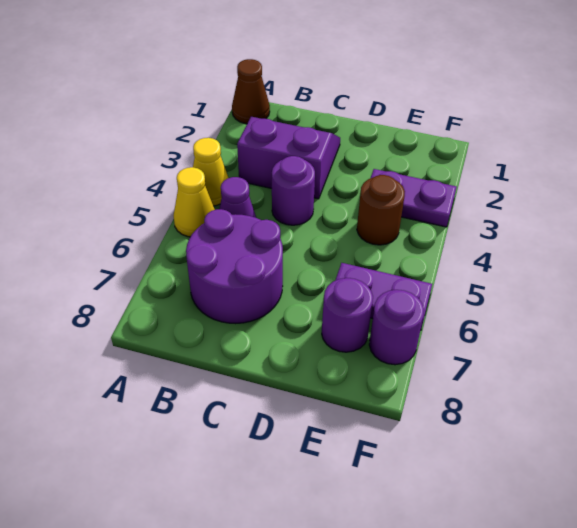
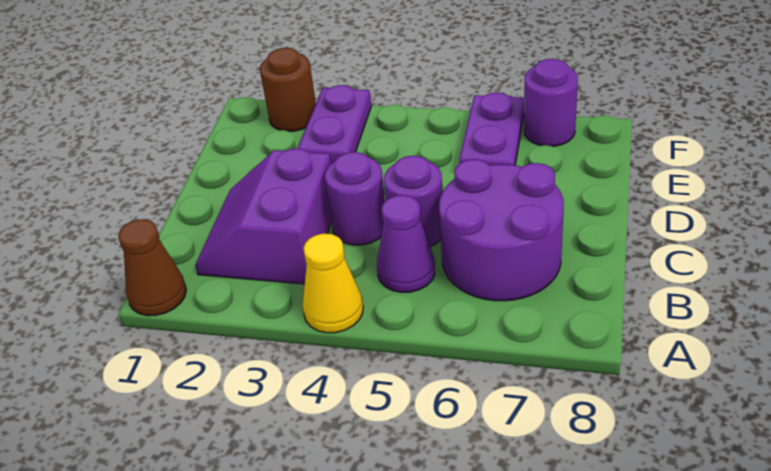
yellow cone A5 level 1 -> none
brown round brick E4 level 1 -> brown round brick F2 level 1
purple round brick E7 level 1 -> purple round brick C5 level 1

